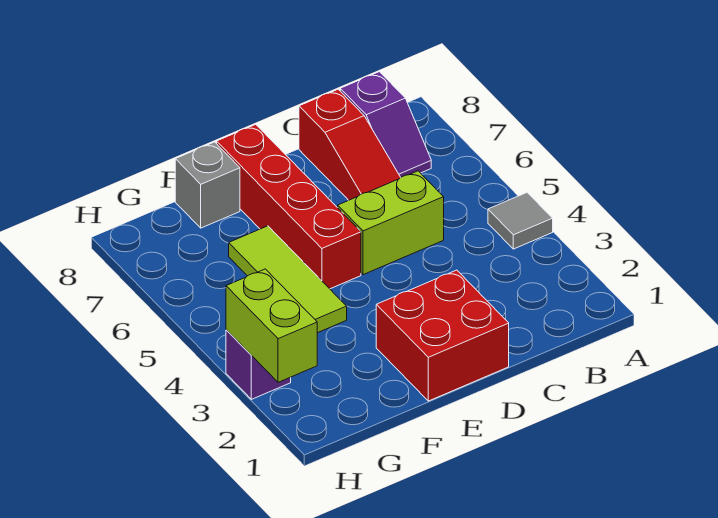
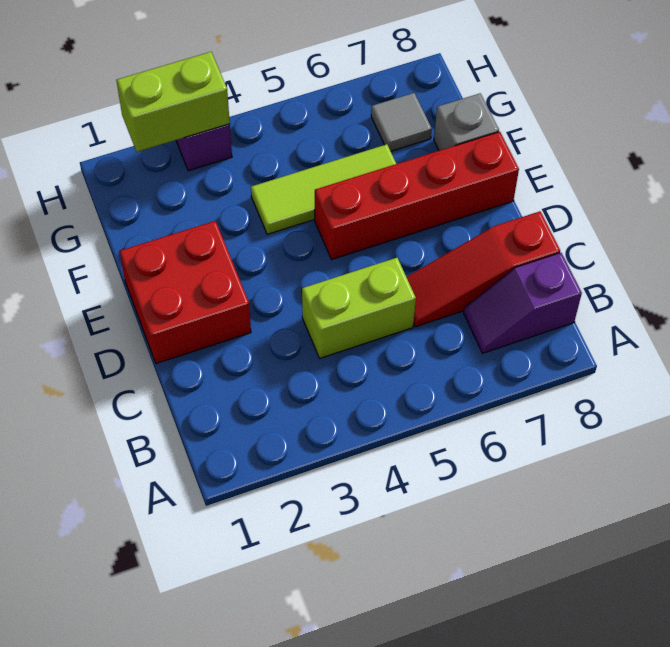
grey tile A4 level 1 -> grey tile G7 level 1
lime brick C5:D5 level 1 -> lime brick C4:C5 level 1

